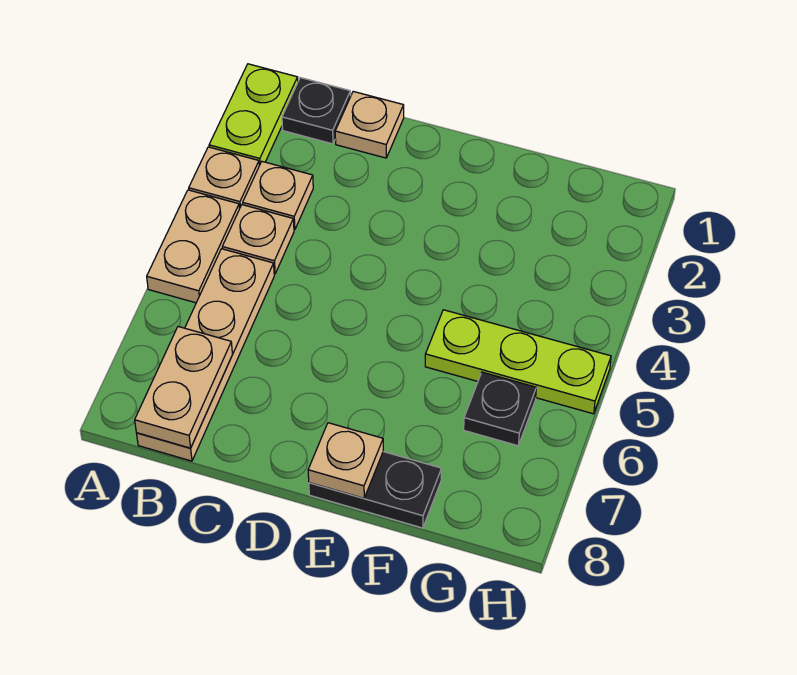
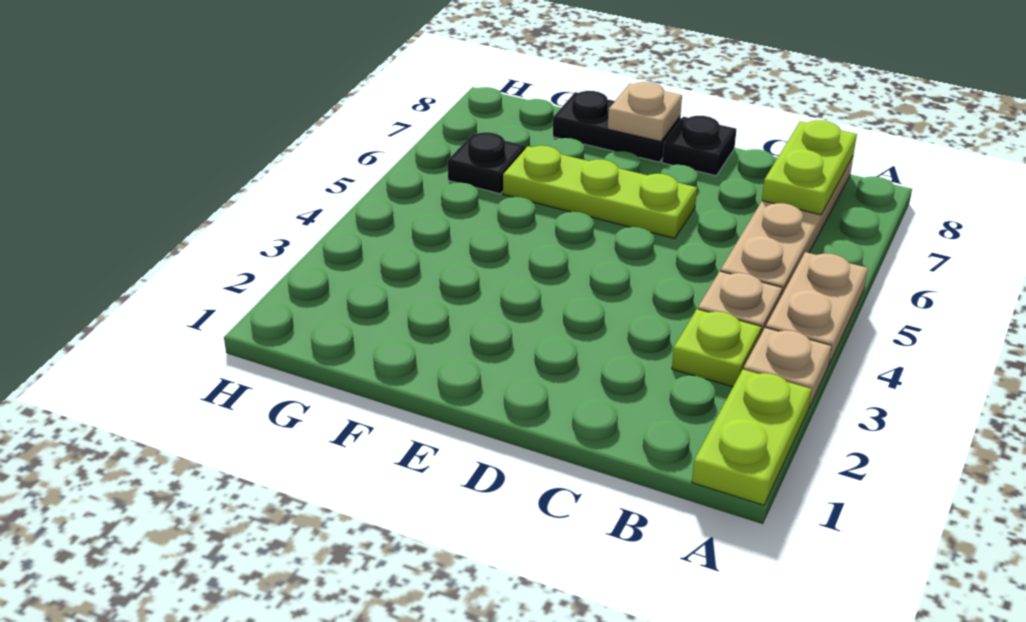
black plate B1 level 1 -> black plate D8 level 1
tan plate B3 level 1 -> lime plate B3 level 1
tan plate B7:B8 level 2 -> lime plate B7:B8 level 2
tan plate C1 level 1 -> none
lime plate F5:H5 level 1 -> lime plate D6:F6 level 1

